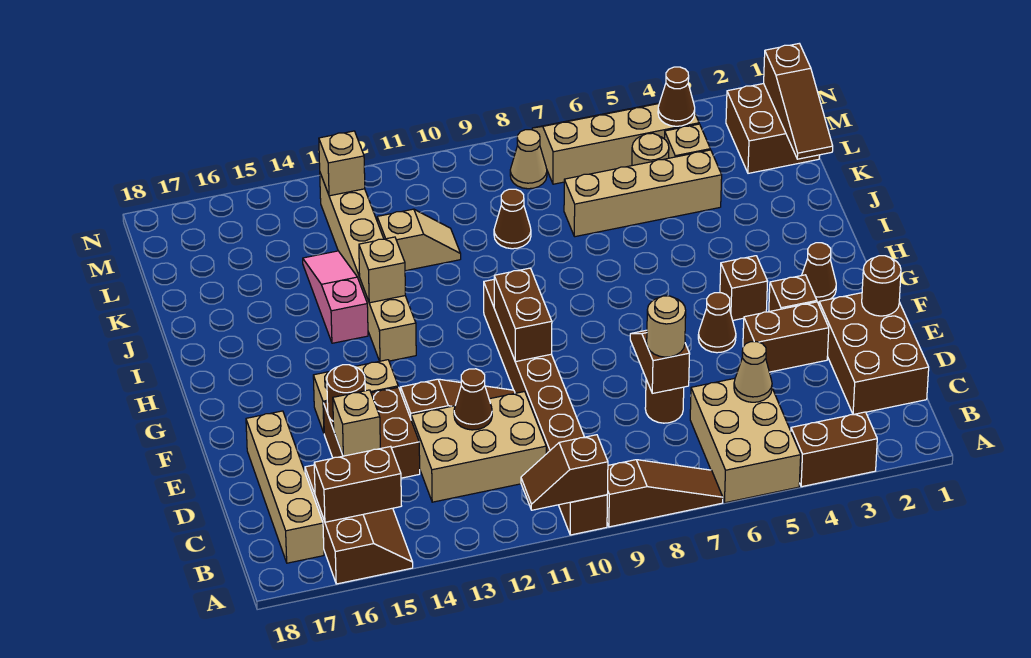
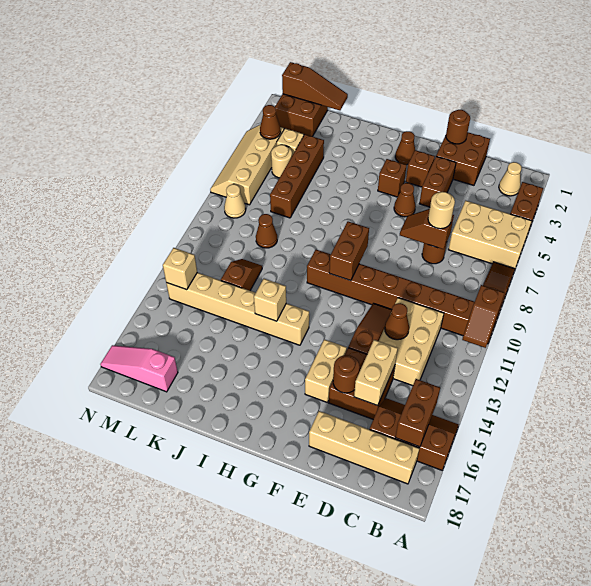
brown brick C1:E2 level 1 -> brown brick D1:E2 level 1
tan cone C5 level 2 -> tan cone B2 level 1
tan brick D15 level 2 -> tan brick D14:D15 level 2
brown brick F10:G10 level 2 -> brown brick G9:G10 level 2
pink slope I14:K14 level 1 top I -> pink slope L17:N17 level 1 top L
tan brick K4:K7 level 1 -> brown brick K4:K7 level 1
tan slope K11:K12 level 1 top 12 -> brown slope K11:K12 level 1 top 12

